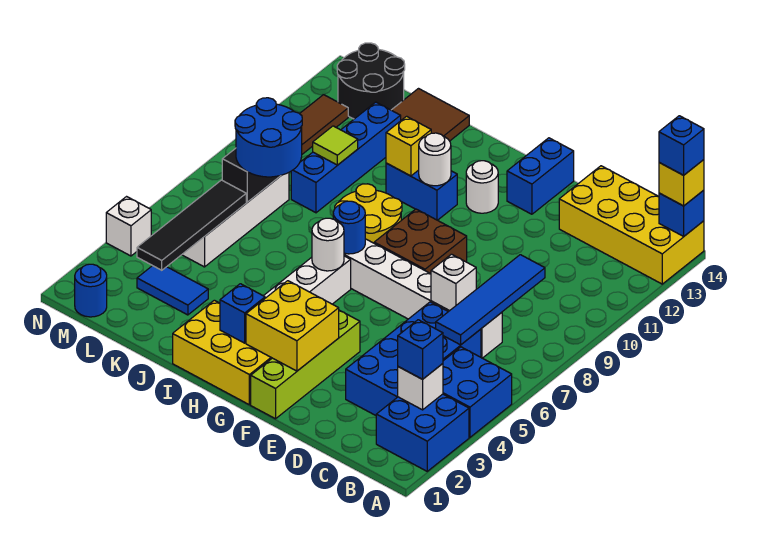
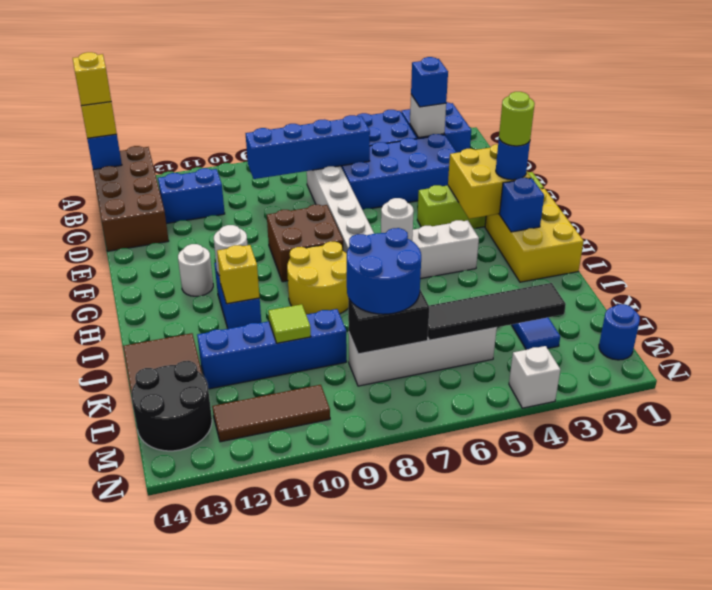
yellow brick A13:D14 level 1 -> brown brick A13:D14 level 1
blue brick A14 level 4 -> yellow brick A14 level 4
blue tile C6:C9 level 2 -> blue brick C6:C9 level 2
white brick D7 level 2 -> none
blue brick F13:F14 level 1 -> blue brick C11:C12 level 1
none -> lime round brick G2 level 4
blue round brick H7 level 2 -> blue round brick G2 level 3

